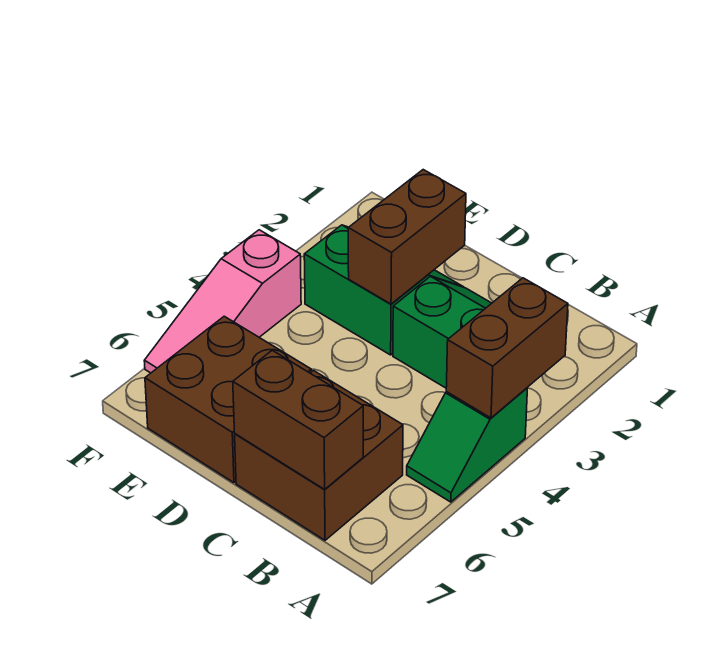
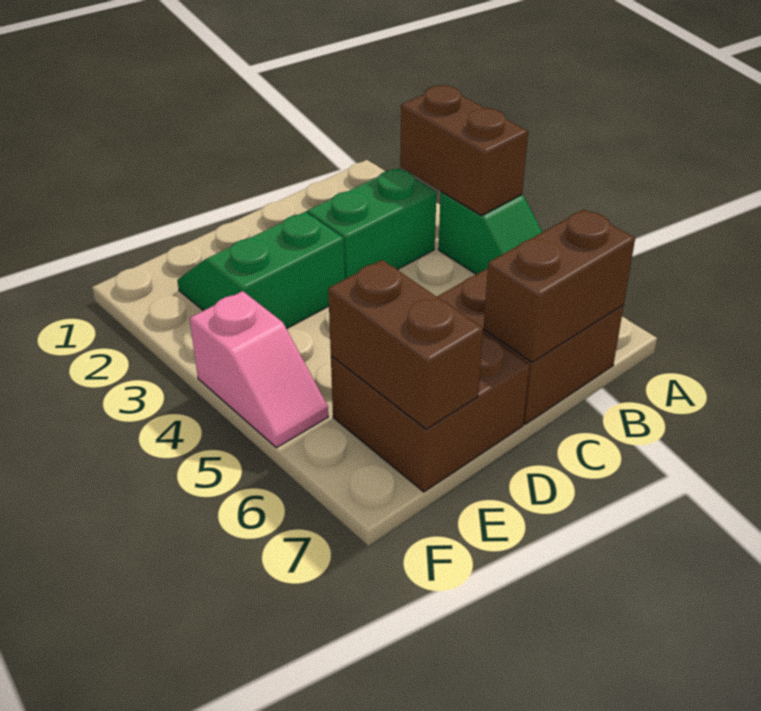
brown brick D2:D3 level 2 -> brown brick E6:E7 level 2
pink slope F4:F6 level 1 top 4 -> pink slope F4:F5 level 1 top 4

